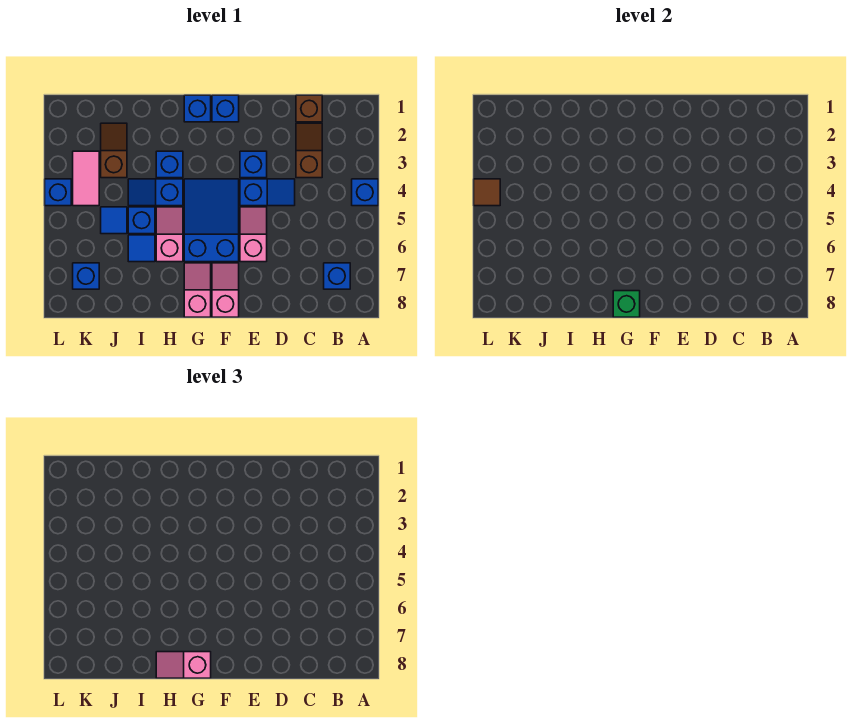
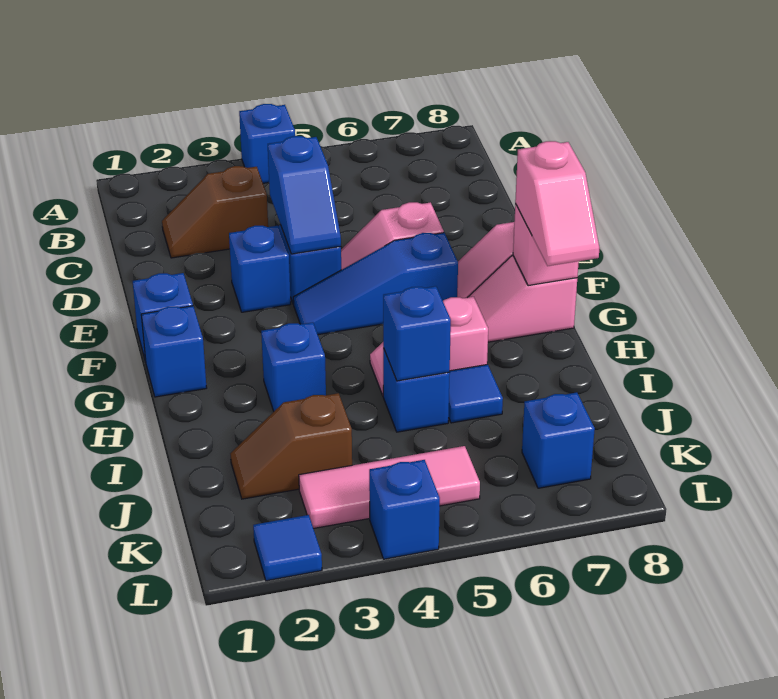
blue brick B7 level 1 -> blue brick I5 level 2
brown brick C1 level 1 -> none
blue slope F4:G6 level 1 top 6 -> blue slope F4:F6 level 1 top 6
green brick G8 level 2 -> pink brick G8 level 2
blue slope H4:I4 level 1 top H -> blue slope D4:E4 level 2 top D
blue tile J5 level 1 -> blue tile L2 level 1
pink tile K3:K4 level 1 -> pink tile K3:K5 level 1
brown tile L4 level 2 -> none

